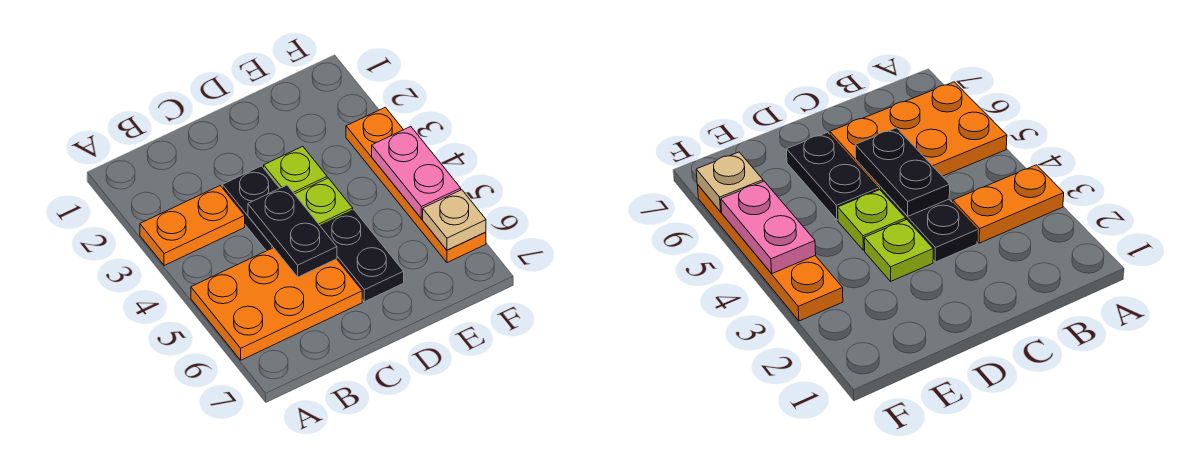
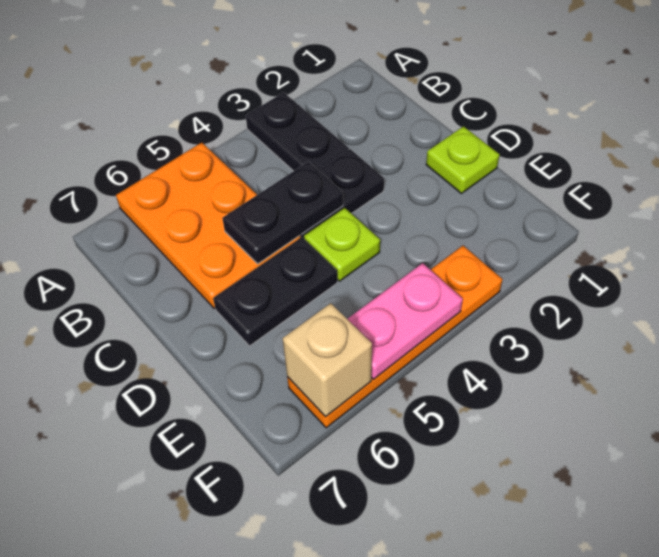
orange plate A3:B3 level 1 -> black plate A3:B3 level 1
lime plate D3 level 1 -> lime plate D1 level 1
tan plate F6 level 2 -> tan brick F6 level 2

